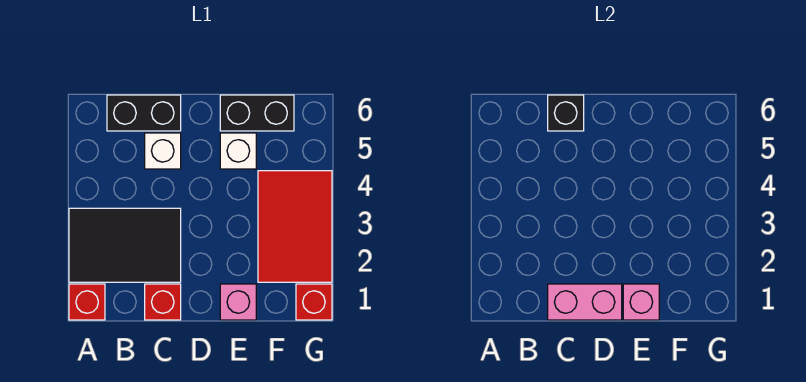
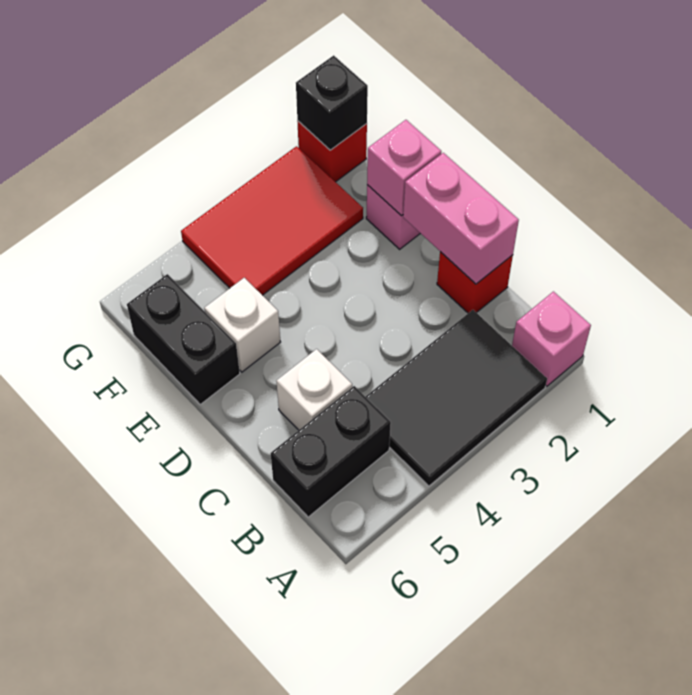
red brick A1 level 1 -> pink brick A1 level 1
black tile A2:C3 level 1 -> black tile A2:B4 level 1
black brick B6:C6 level 1 -> black brick B5:B6 level 1
black brick C6 level 2 -> black brick G1 level 2

